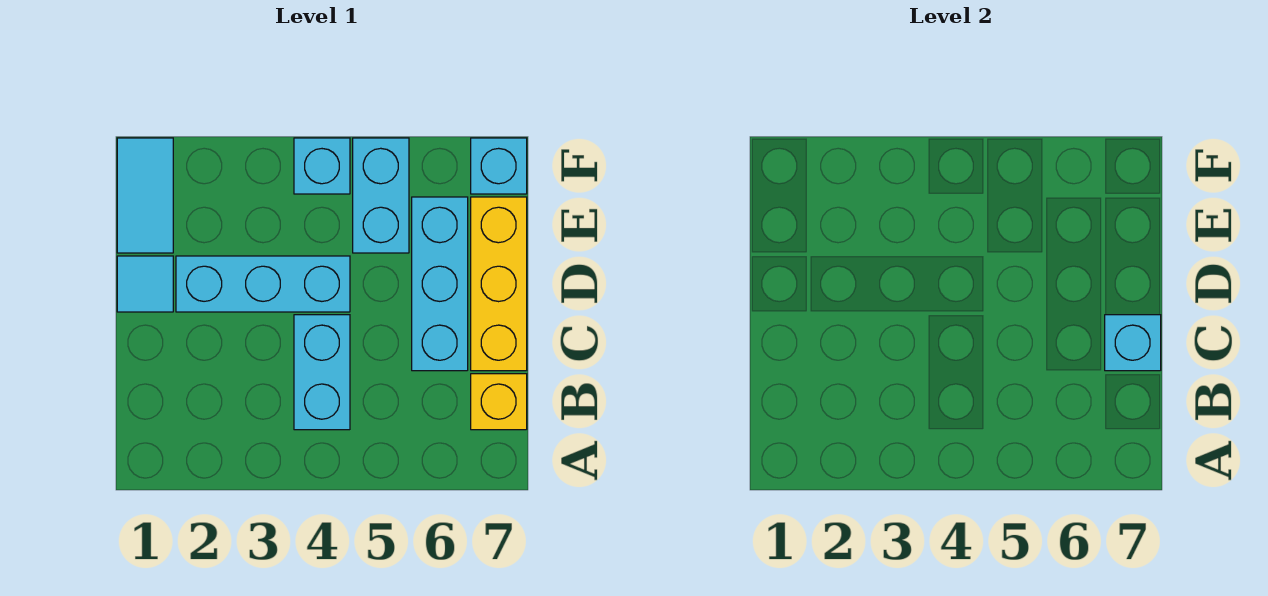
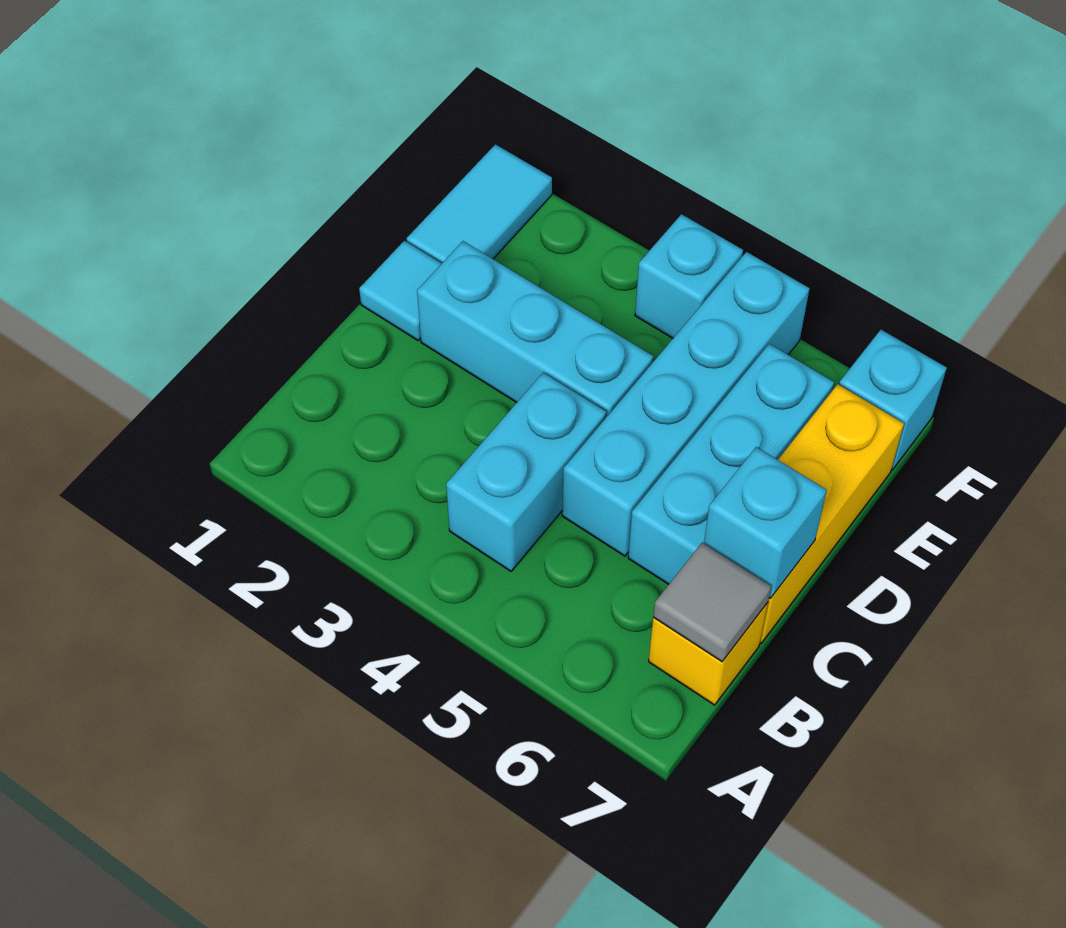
none -> grey tile B7 level 2
cyan brick E5:F5 level 1 -> cyan brick C5:F5 level 1

